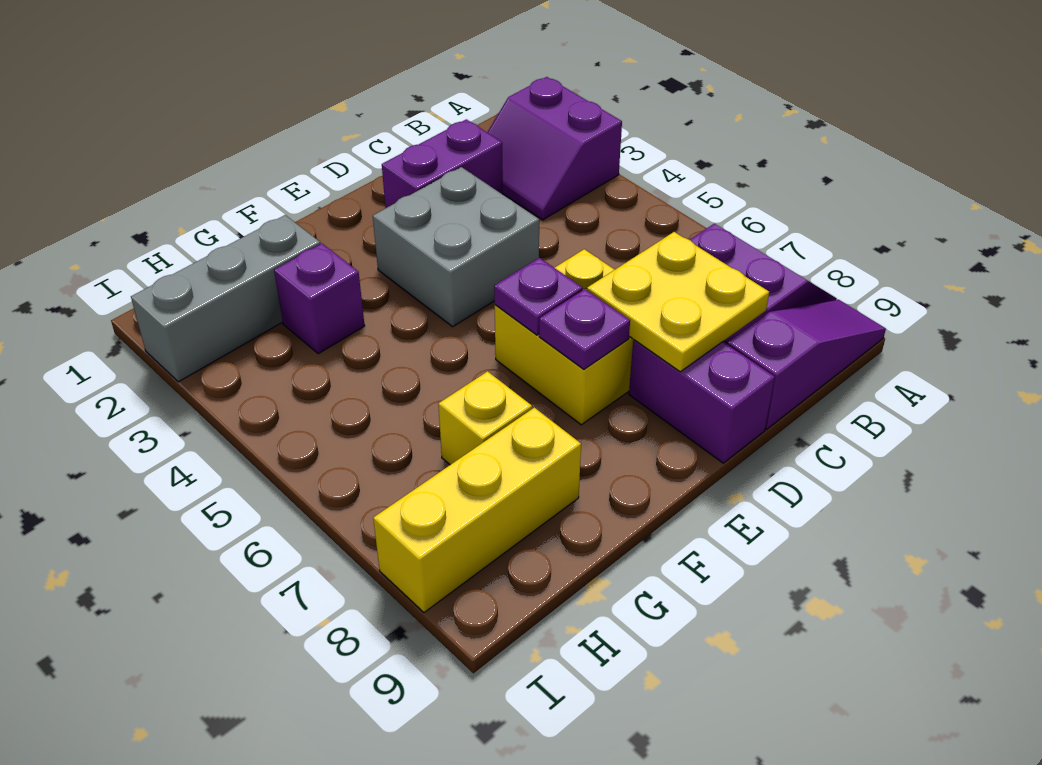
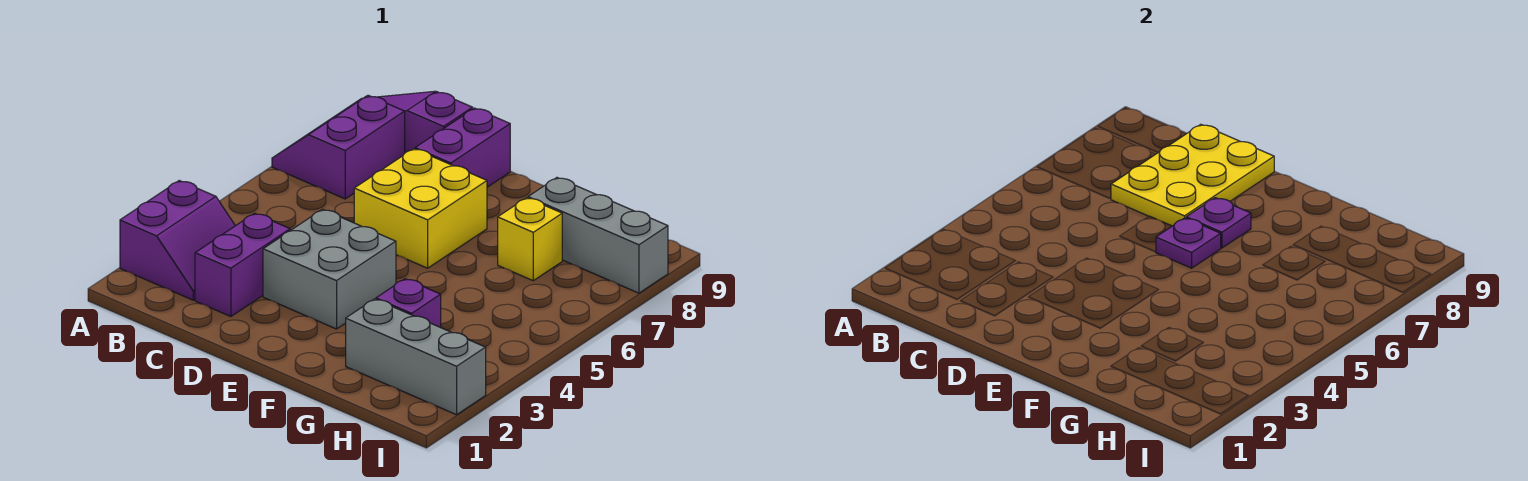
purple brick C2:D2 level 1 -> purple brick C2:C3 level 1
yellow plate C7:D8 level 2 -> yellow plate C7:D9 level 2
yellow brick G8:I8 level 1 -> grey brick G8:I8 level 1

